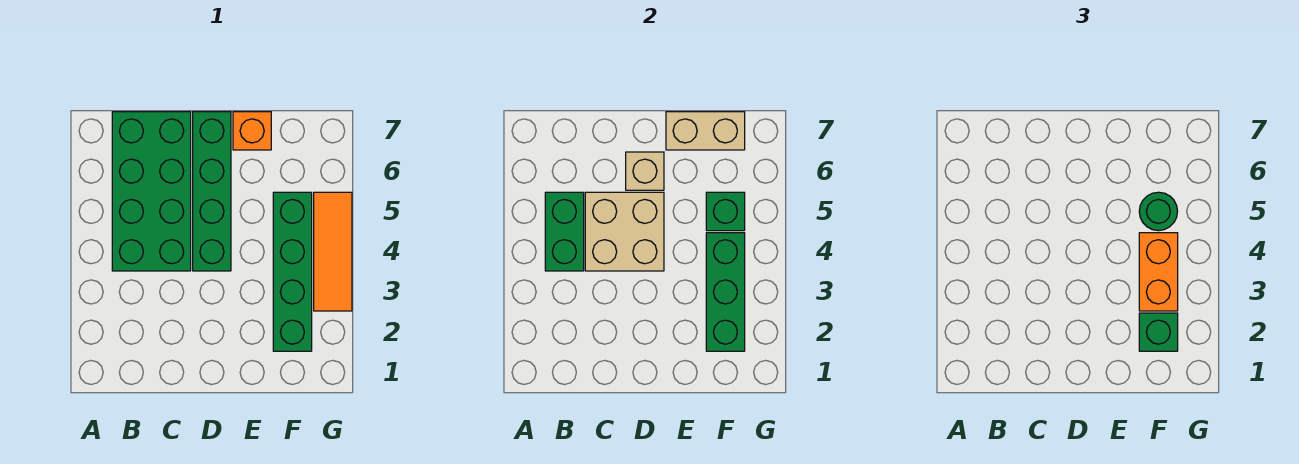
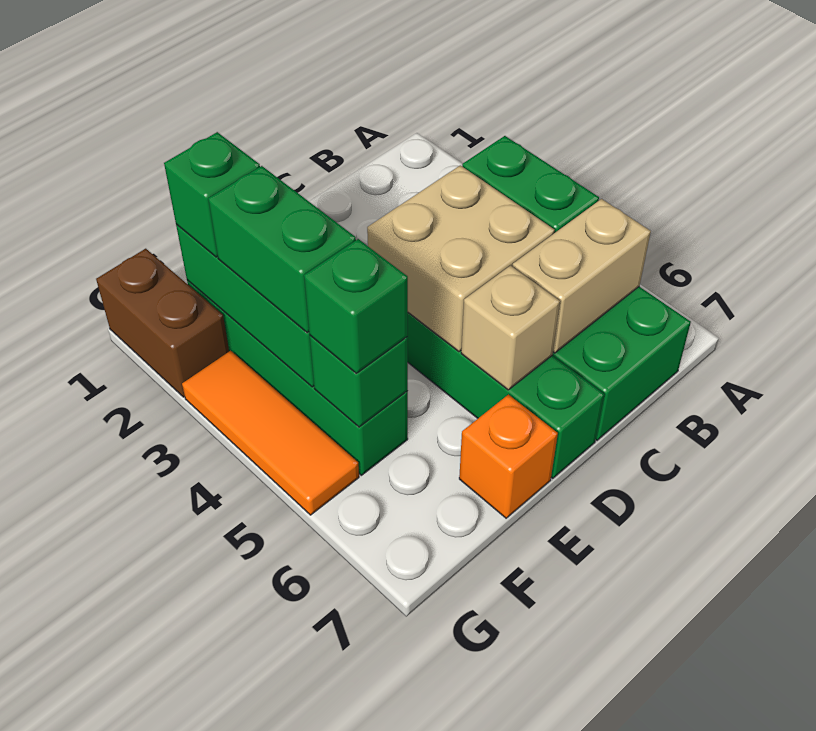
tan brick E7:F7 level 2 -> tan brick B6:C6 level 2
orange brick F3:F4 level 3 -> green brick F3:F4 level 3
green round brick F5 level 3 -> green brick F5 level 3
none -> brown brick G1:G2 level 1

